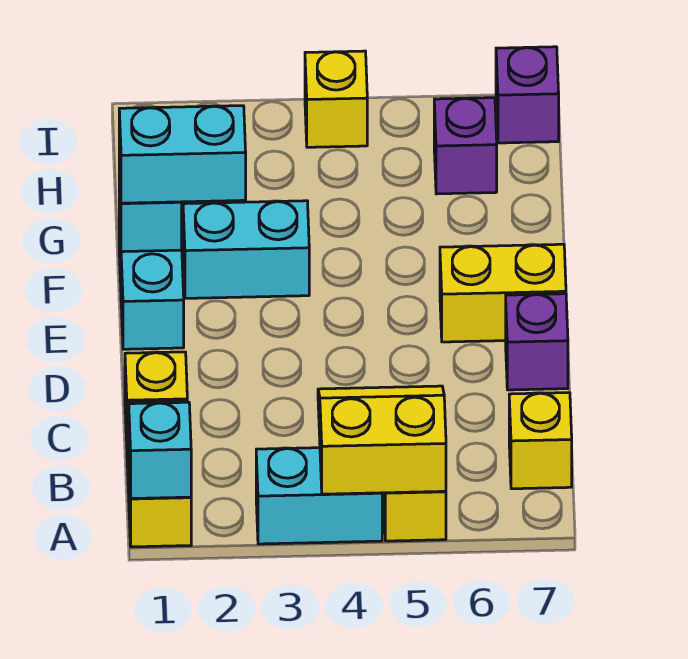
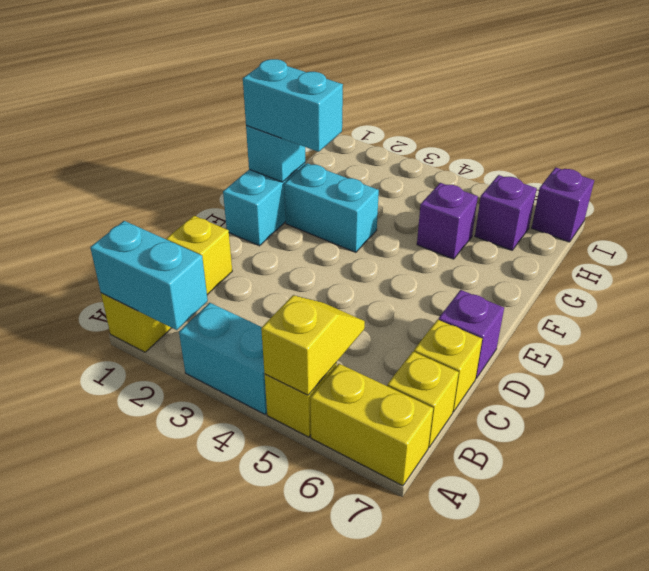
cyan brick A1 level 2 -> cyan brick A1:A2 level 2
yellow slope A4:B5 level 2 top A -> yellow slope A5:B5 level 2 top A
yellow brick E6:E7 level 1 -> yellow brick A6:A7 level 1
none -> purple brick G5 level 1
yellow brick I4 level 1 -> yellow brick C7 level 1

